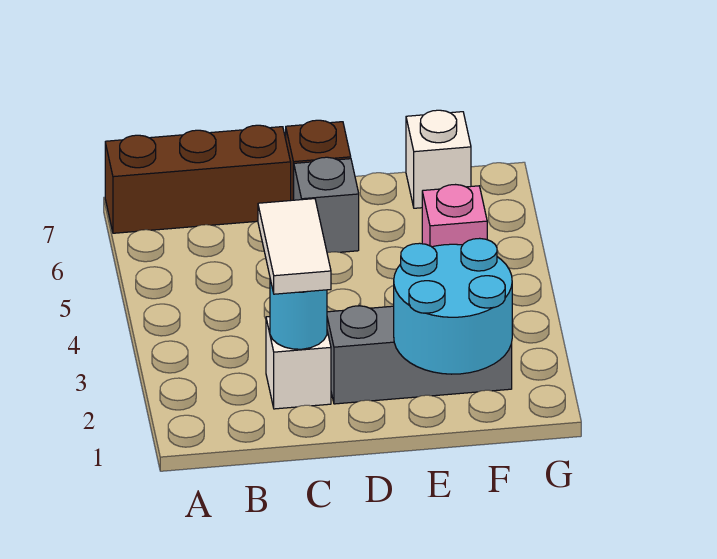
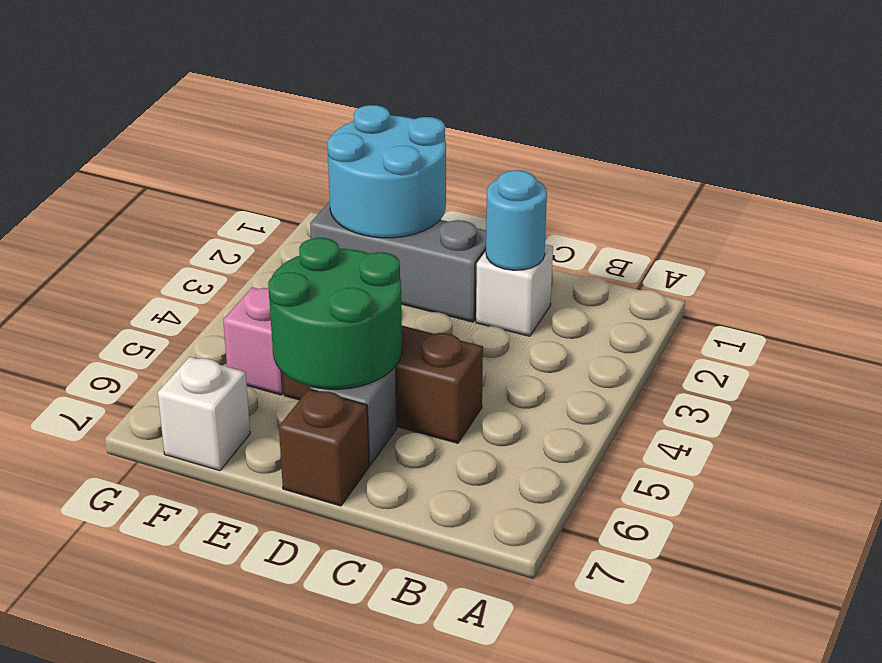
brown brick A7:C7 level 1 -> brown brick C5:E5 level 1
white tile C2:C3 level 3 -> none
none -> green round brick D5:E6 level 2

